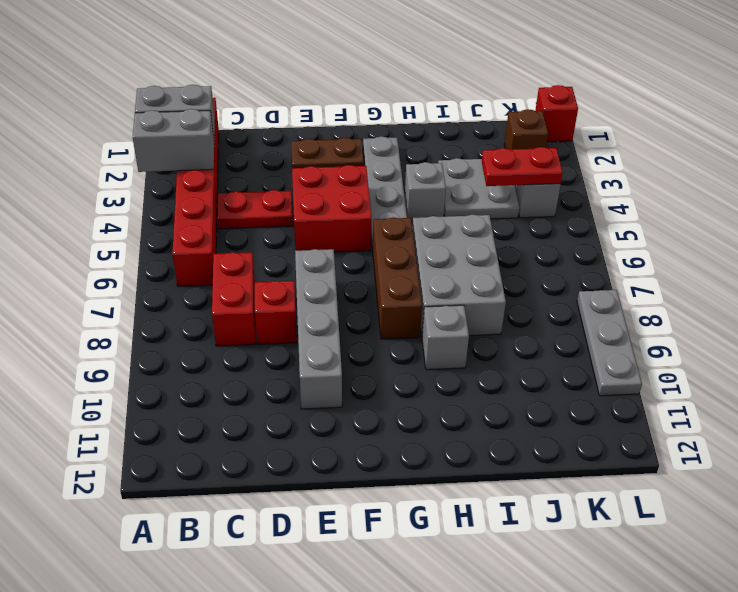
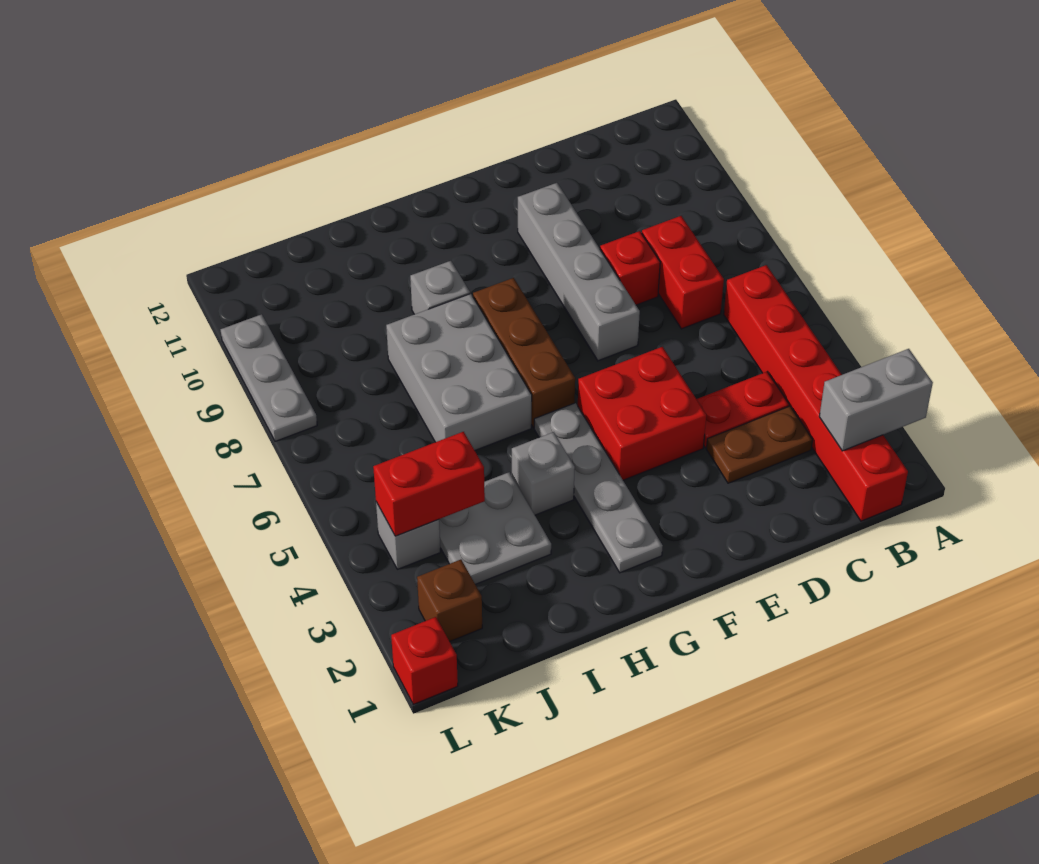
grey brick A3:B3 level 2 -> none
brown plate E2:F2 level 1 -> brown plate C3:D3 level 1
red plate J4:K4 level 2 -> red brick J4:K4 level 2

